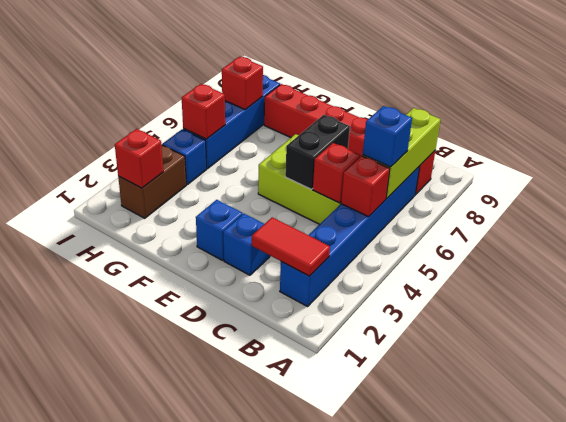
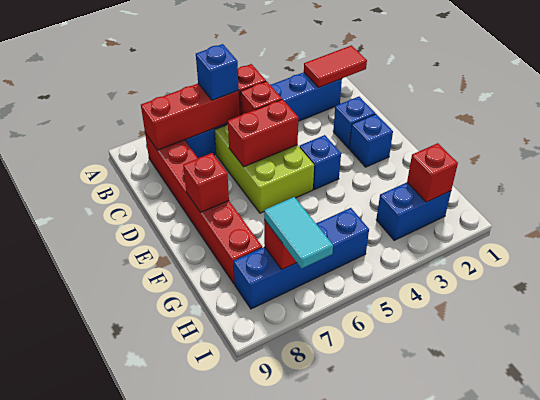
red tile B2:C2 level 2 -> red tile B1:B2 level 2
lime brick B6:B8 level 2 -> red brick B6:B8 level 2
black brick D5:D6 level 2 -> red brick D5:D6 level 2
brown brick H2:H3 level 1 -> blue brick H2:H3 level 1
blue brick H4 level 1 -> blue brick E4 level 1
red brick H5 level 2 -> red brick E8 level 2
none -> cyan tile H7:I7 level 3

